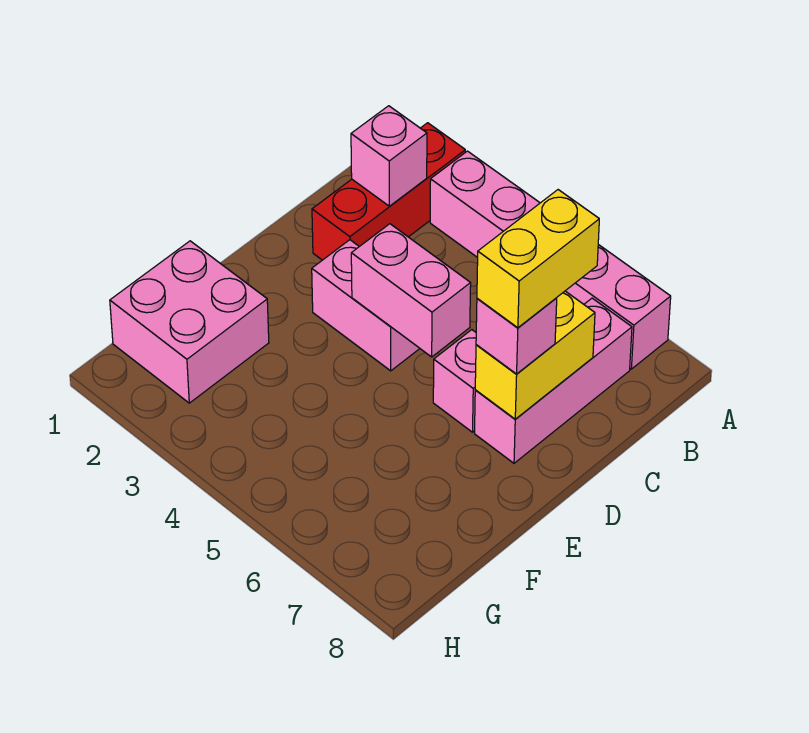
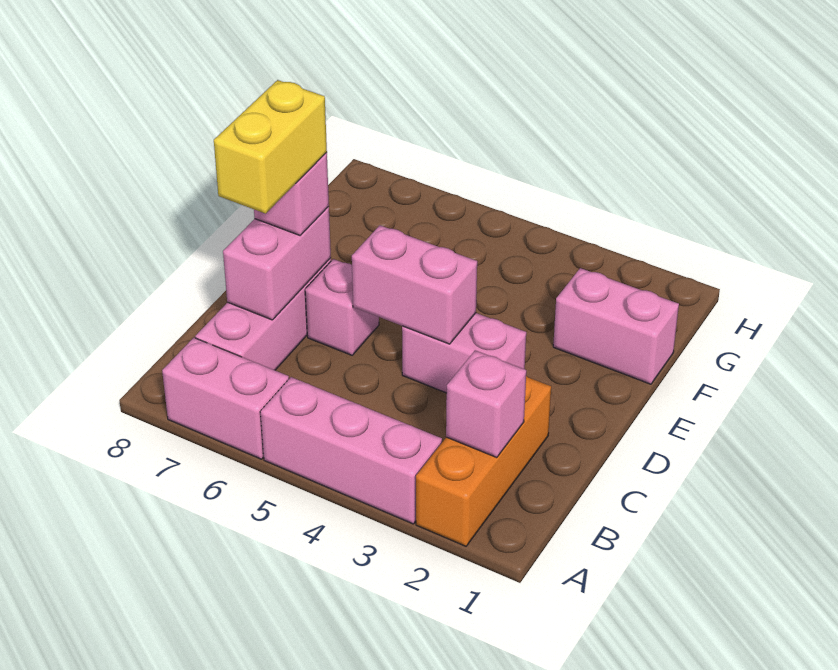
red brick A2:C2 level 1 -> orange brick A2:C2 level 1
yellow brick C7:D7 level 2 -> pink brick C7:D7 level 2
pink brick F1:G2 level 1 -> pink brick F1:F2 level 1

